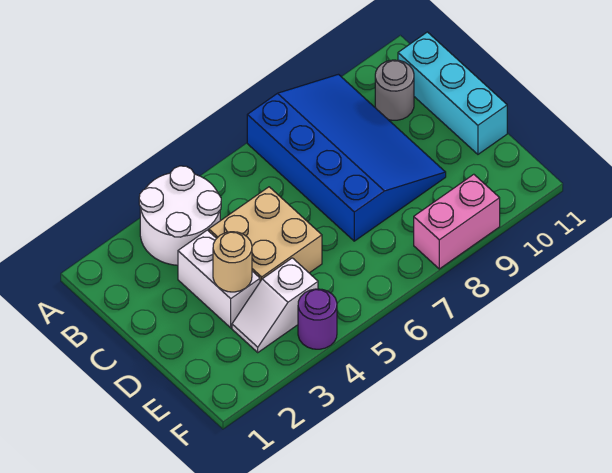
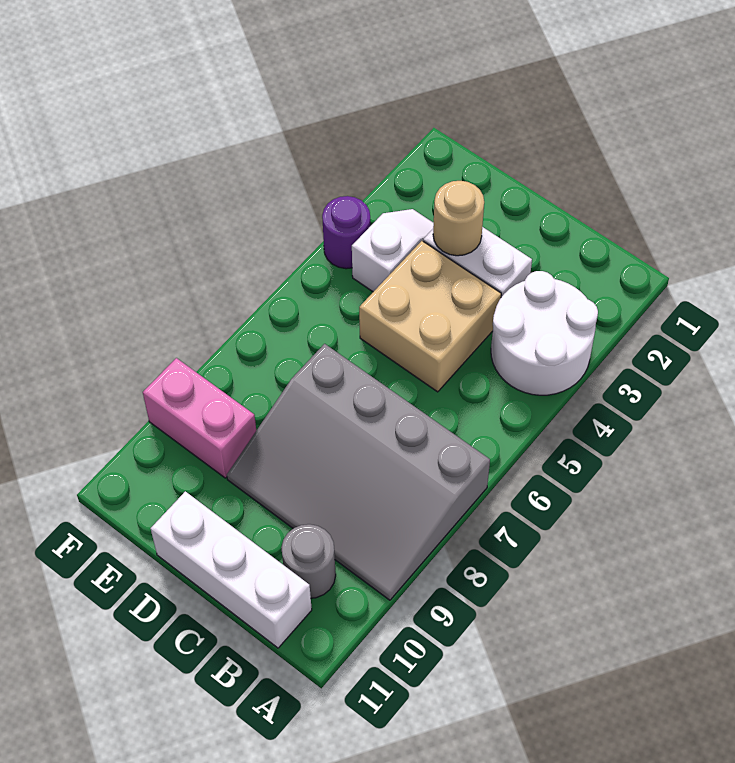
blue slope A7:D9 level 1 top 7 -> grey slope A7:D9 level 1 top 7
cyan brick B11:D11 level 1 -> white brick B11:D11 level 1
pink brick F8:F9 level 1 -> pink brick E9:F9 level 1

